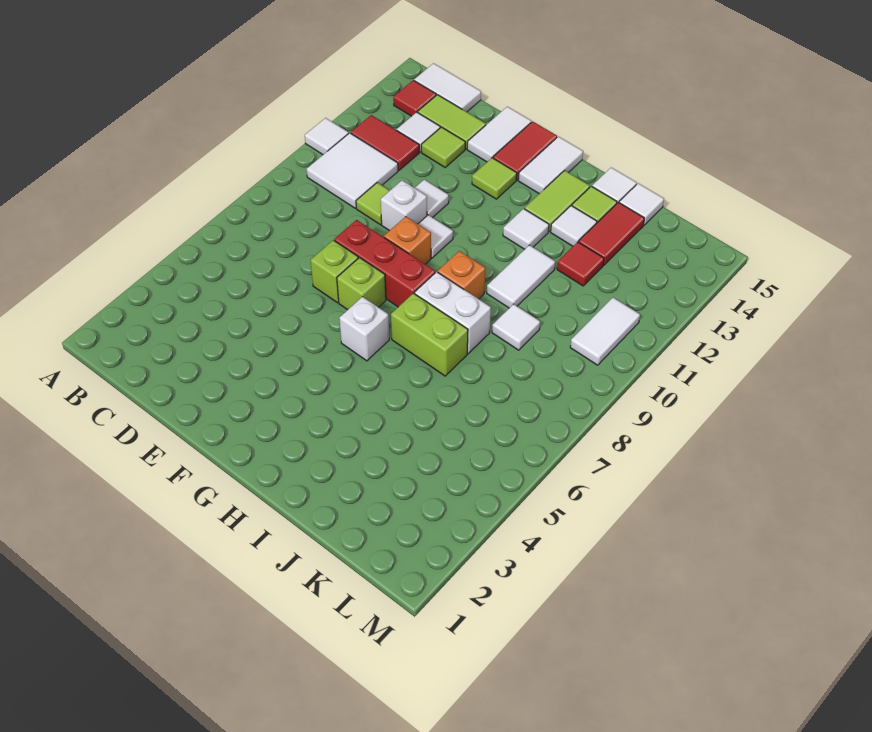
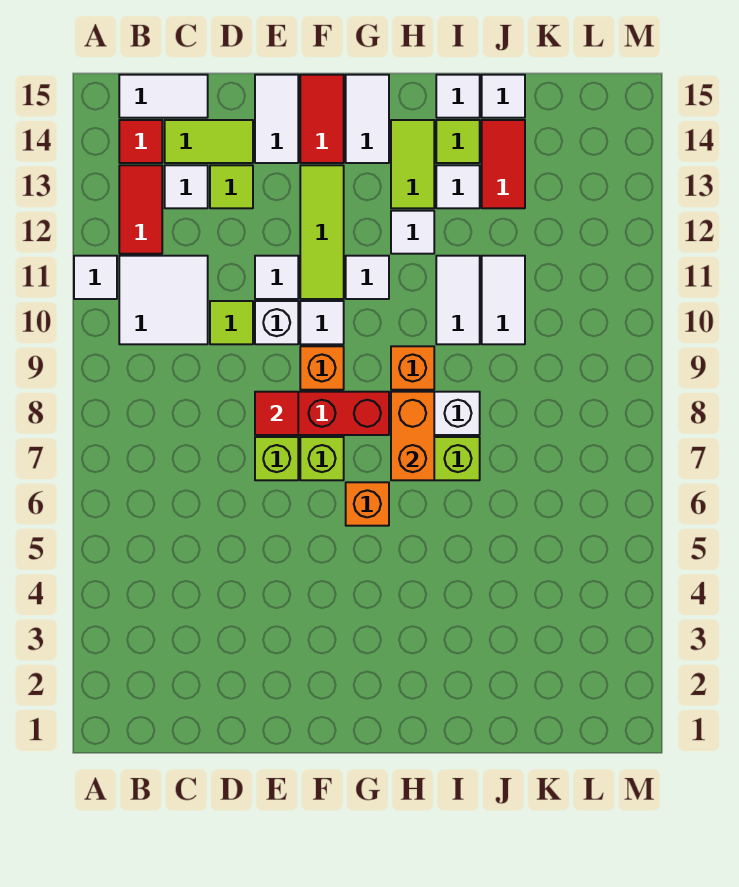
red tile B12:C12 level 1 -> red tile B12:B13 level 1
lime tile F13 level 1 -> lime tile F11:F13 level 1
white brick G6 level 1 -> orange brick G6 level 1
none -> orange brick H7:H8 level 2
white tile J9 level 1 -> white tile G11 level 1
red tile J12 level 1 -> red tile E8 level 2
white tile L10:L11 level 1 -> white tile J10:J11 level 1

